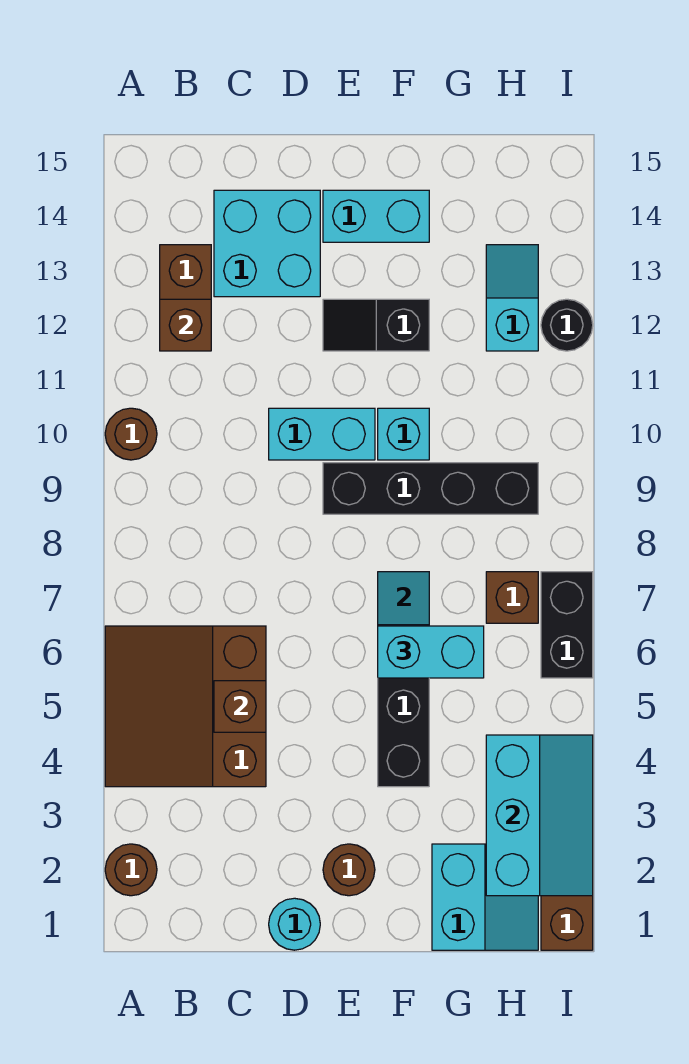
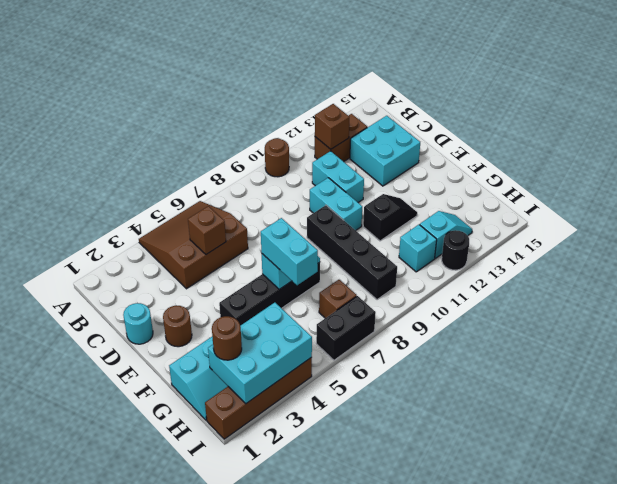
brown round brick A2 level 1 -> brown round brick H2 level 3
black slope E12:F12 level 1 top F -> black slope F11:F12 level 1 top 11
cyan brick E14:F14 level 1 -> cyan brick C11:D11 level 1
cyan brick F10 level 1 -> cyan brick H11 level 1
cyan slope H2:I4 level 2 top H -> cyan brick H2:I4 level 2

